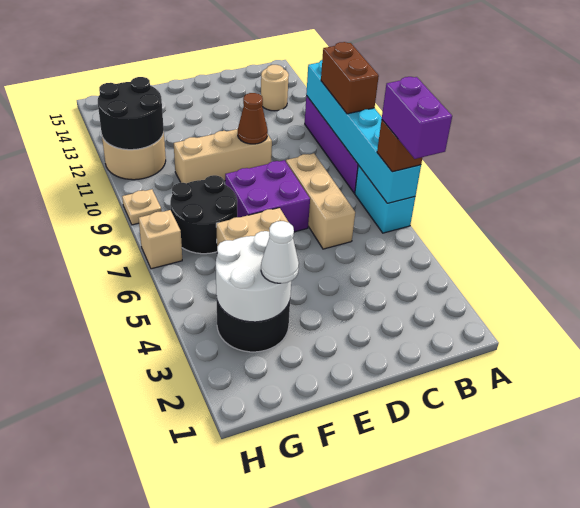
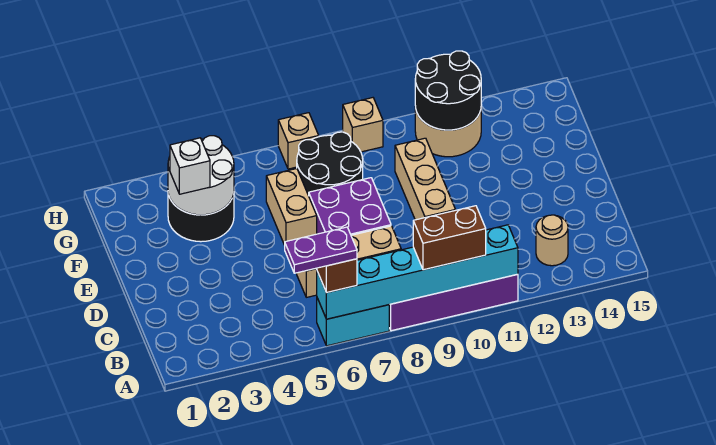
purple brick A5:A6 level 4 -> purple plate A5:A6 level 4
brown cone D10 level 2 -> none
white cone F3 level 3 -> white brick F3 level 3
tan plate H9 level 1 -> tan brick H9 level 1

